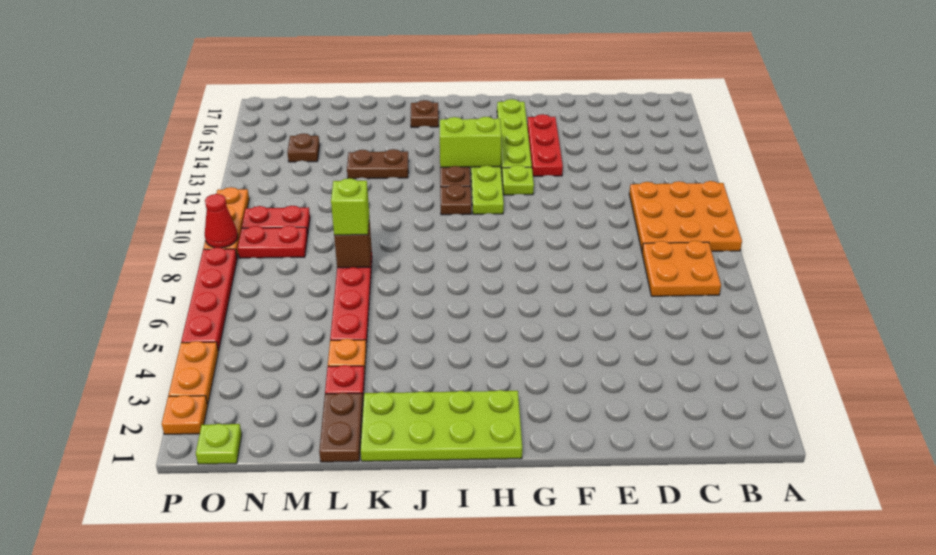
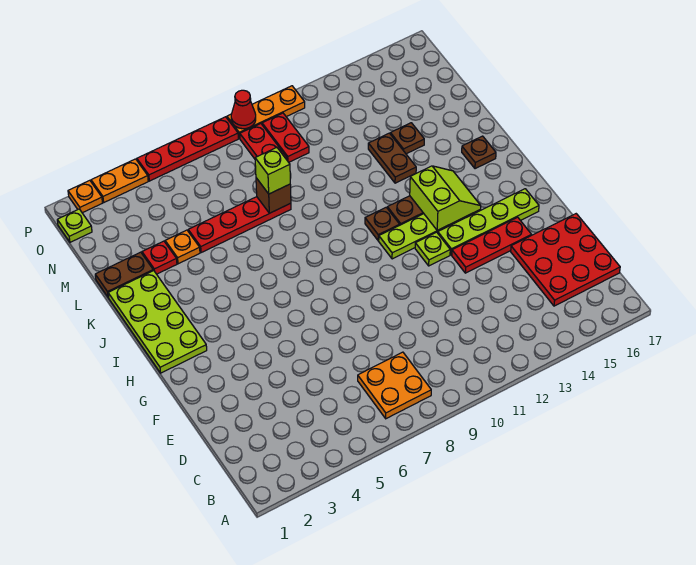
orange plate A9:C11 level 1 -> none
none -> red plate C15:E17 level 1
brown plate N14 level 1 -> brown plate L14 level 1

